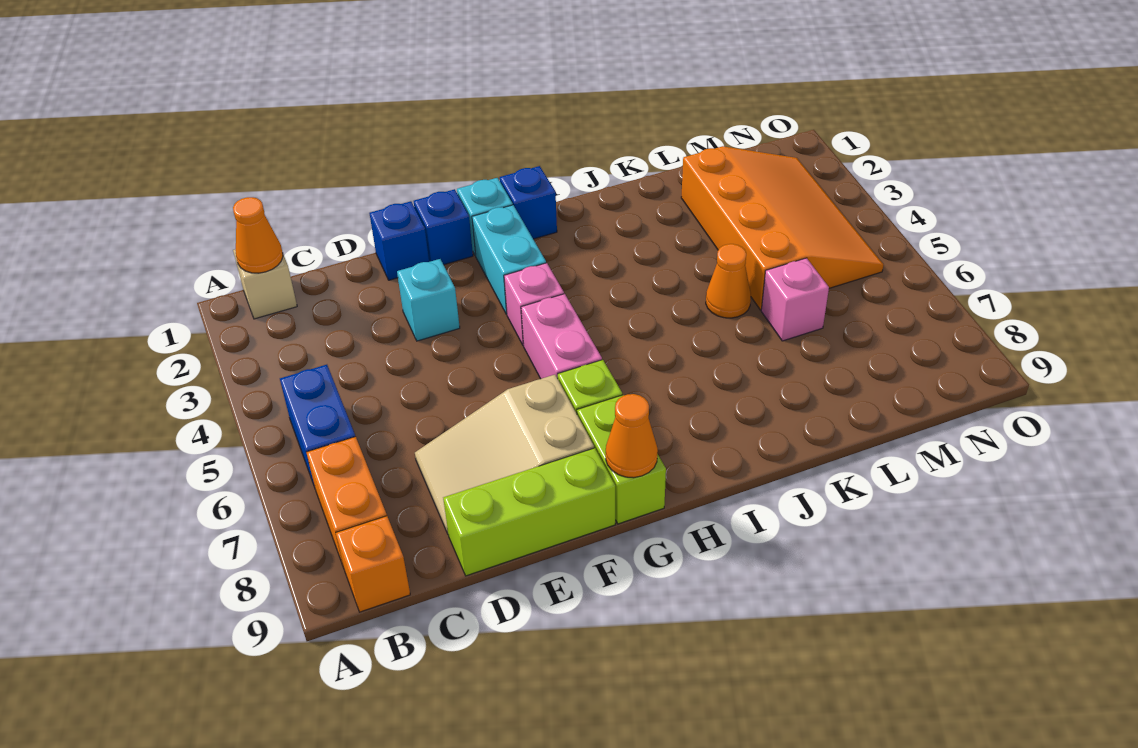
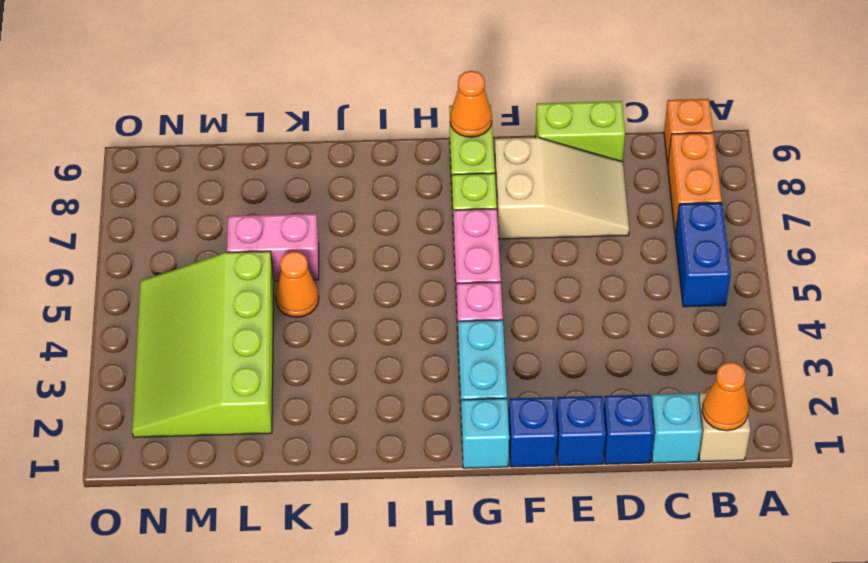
lime brick D9:F9 level 1 -> lime brick D9:E9 level 1
cyan brick E3 level 1 -> cyan brick C1 level 1
blue brick H1 level 1 -> blue brick D1 level 1
orange slope L2:N5 level 1 top L -> lime slope L2:N5 level 1 top L
pink brick L6 level 1 -> pink brick K6:L6 level 1

